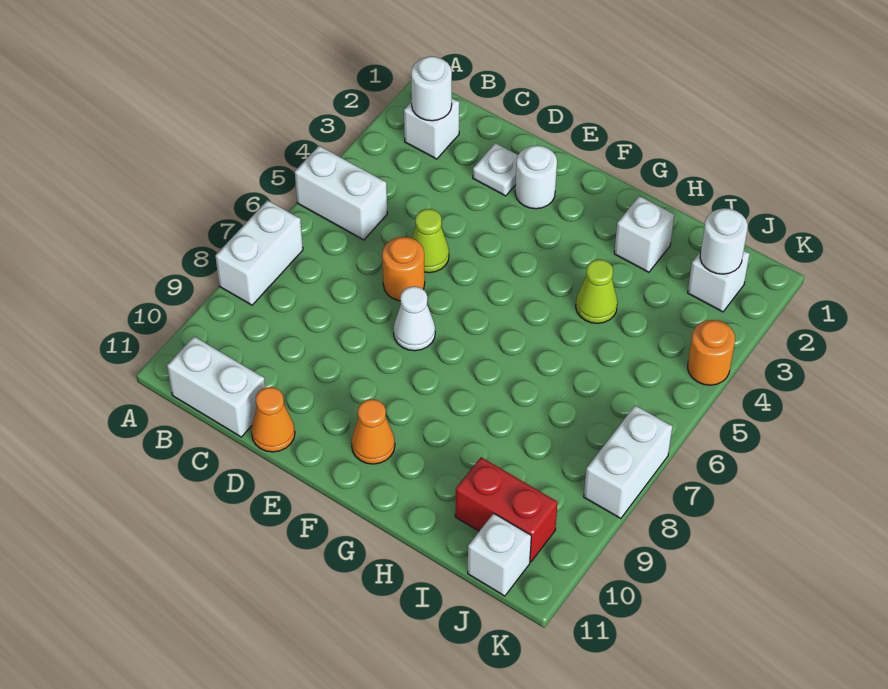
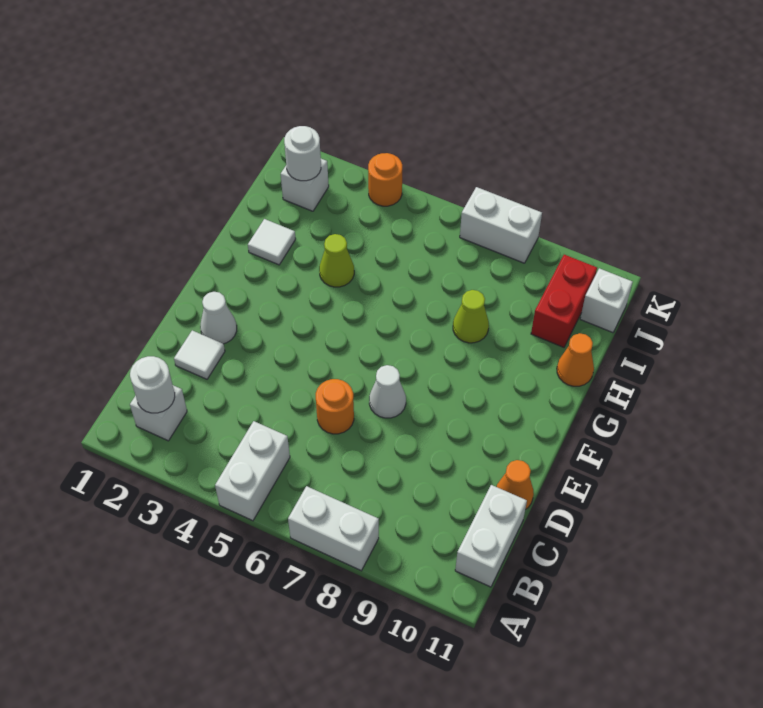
white plate D2 level 1 -> white tile D2 level 1
lime cone D5 level 1 -> lime cone H8 level 1
white round brick E2 level 1 -> white cone E2 level 1
orange cone F10 level 1 -> orange cone H11 level 1
white brick H2 level 1 -> white tile H2 level 1

